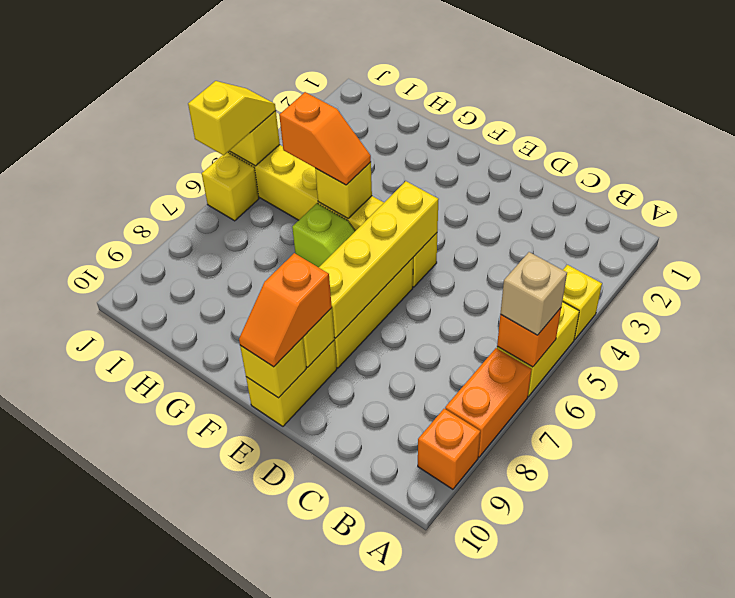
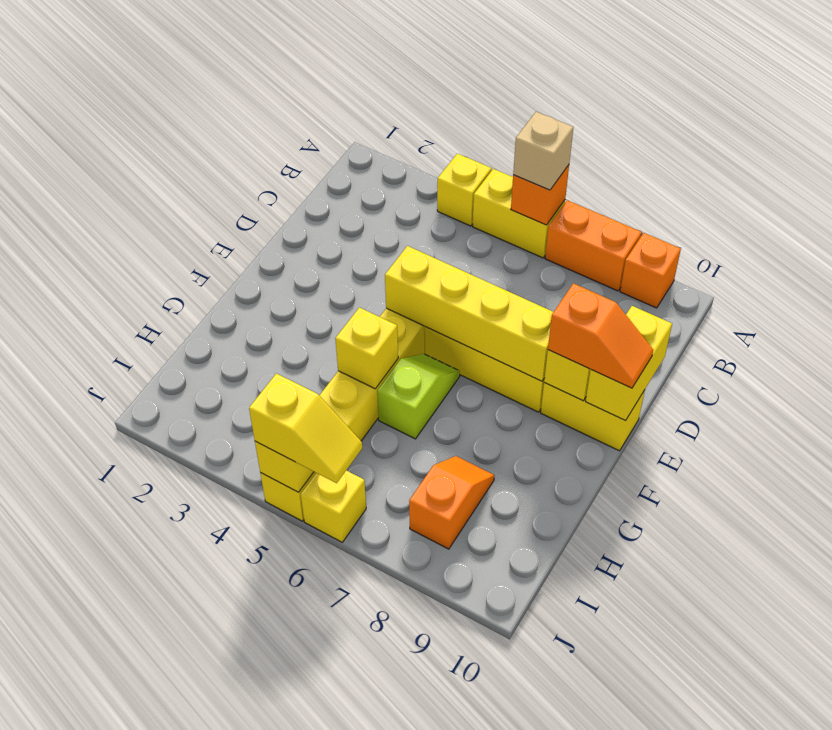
yellow brick E10 level 2 -> yellow brick D10:E10 level 2
orange slope G5:H5 level 3 top H -> orange slope H8:I8 level 1 top I
yellow slope J5:J6 level 3 top 6 -> yellow slope J5:J6 level 3 top 5

